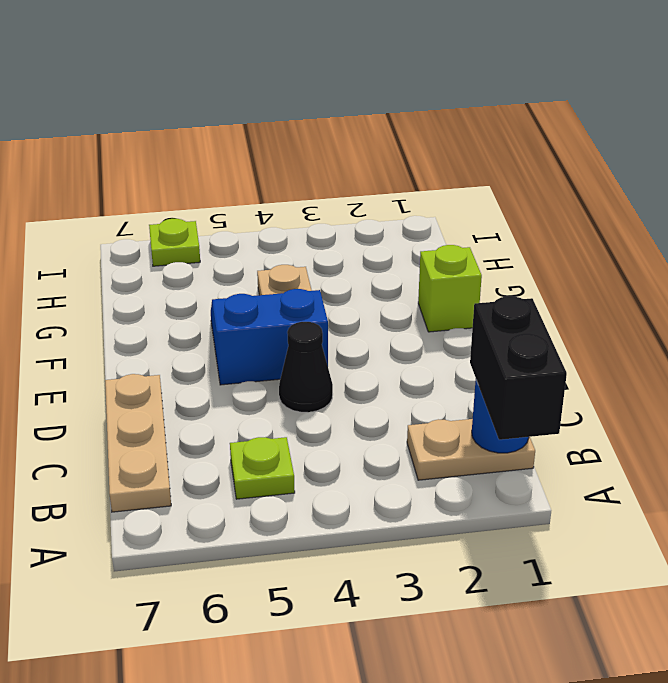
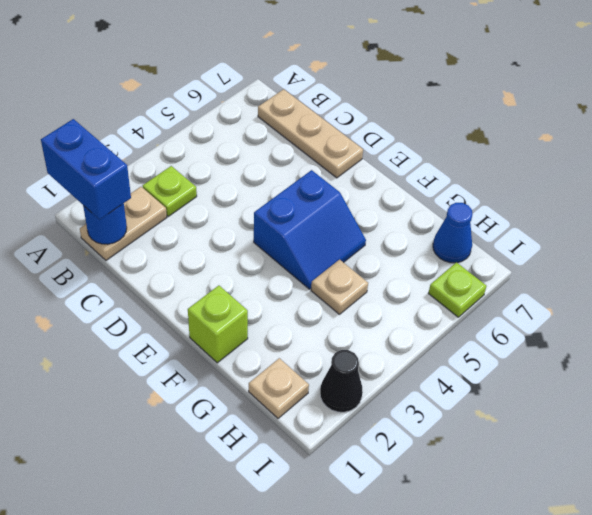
black brick A1:B1 level 3 -> blue brick A1:B1 level 3
lime plate B5 level 1 -> lime plate B3 level 1
black cone D4 level 1 -> black cone I2 level 1
none -> tan plate H1 level 1
none -> blue cone H7 level 1

